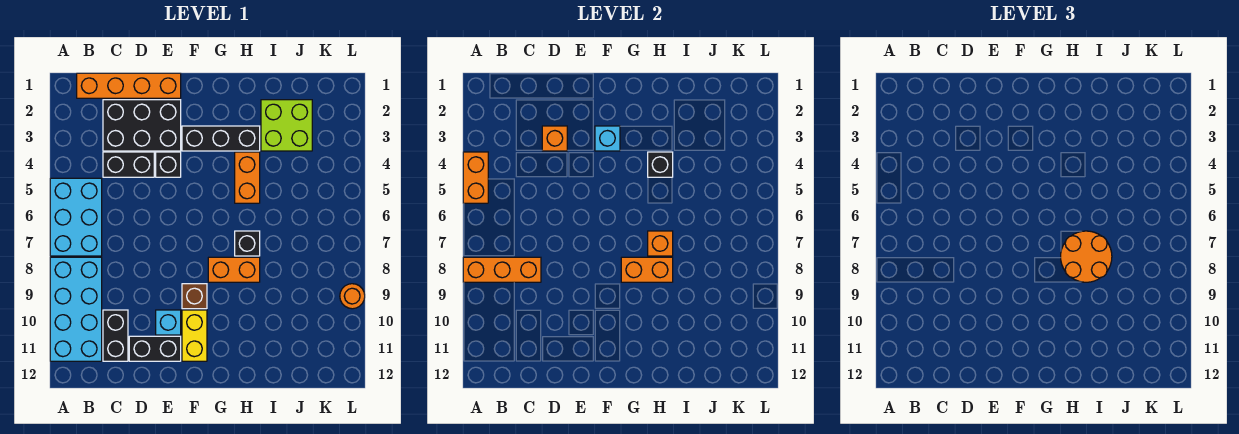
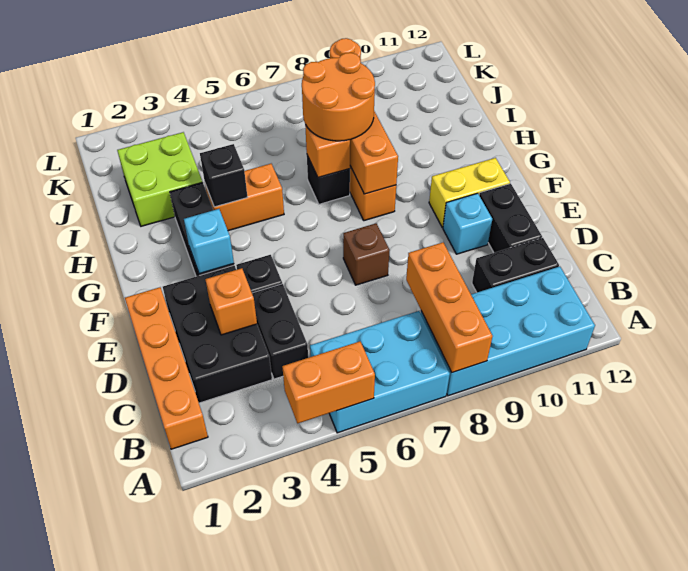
brown brick F9 level 1 -> brown brick E7 level 1

